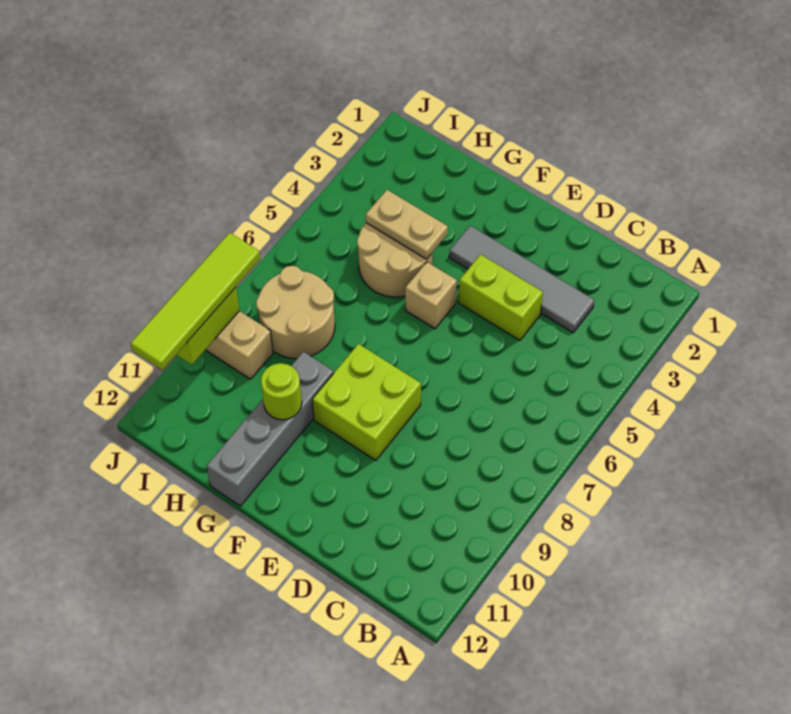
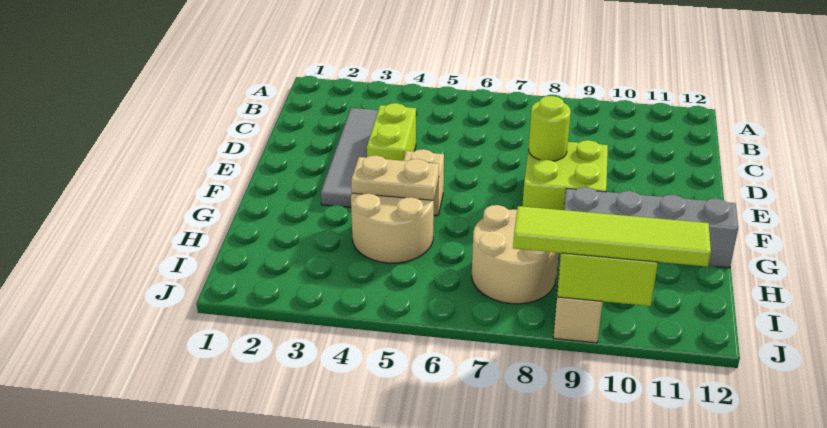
tan plate G4:H4 level 2 -> tan plate G4:G5 level 2
lime round brick G10 level 2 -> lime round brick E8 level 2

